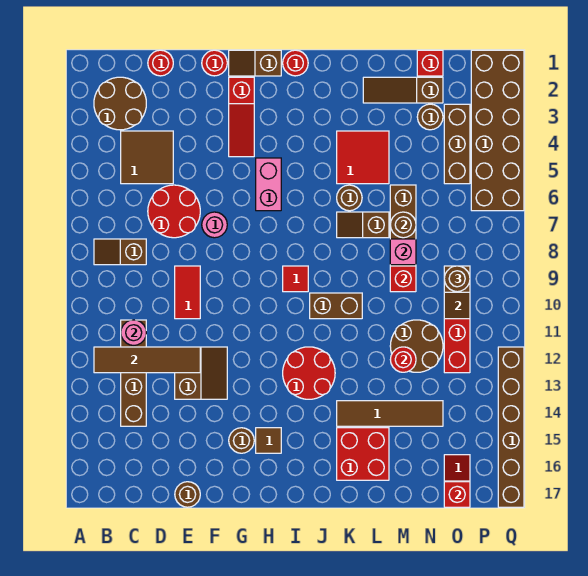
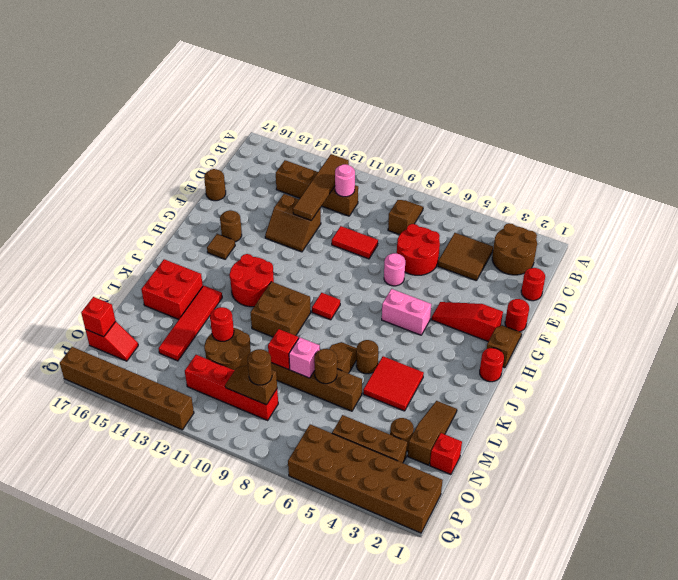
brown brick J10:K10 level 1 -> brown brick J10:K11 level 1
brown tile K14:N14 level 1 -> red tile K14:N14 level 1

